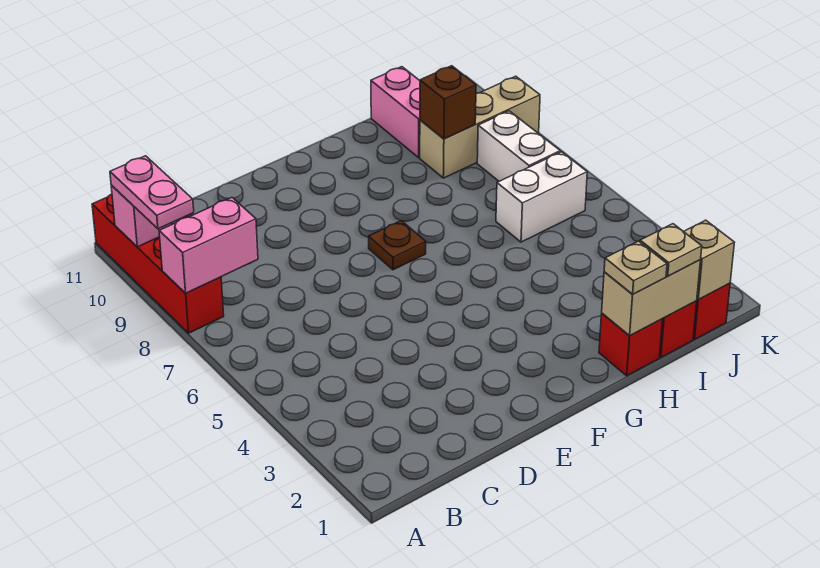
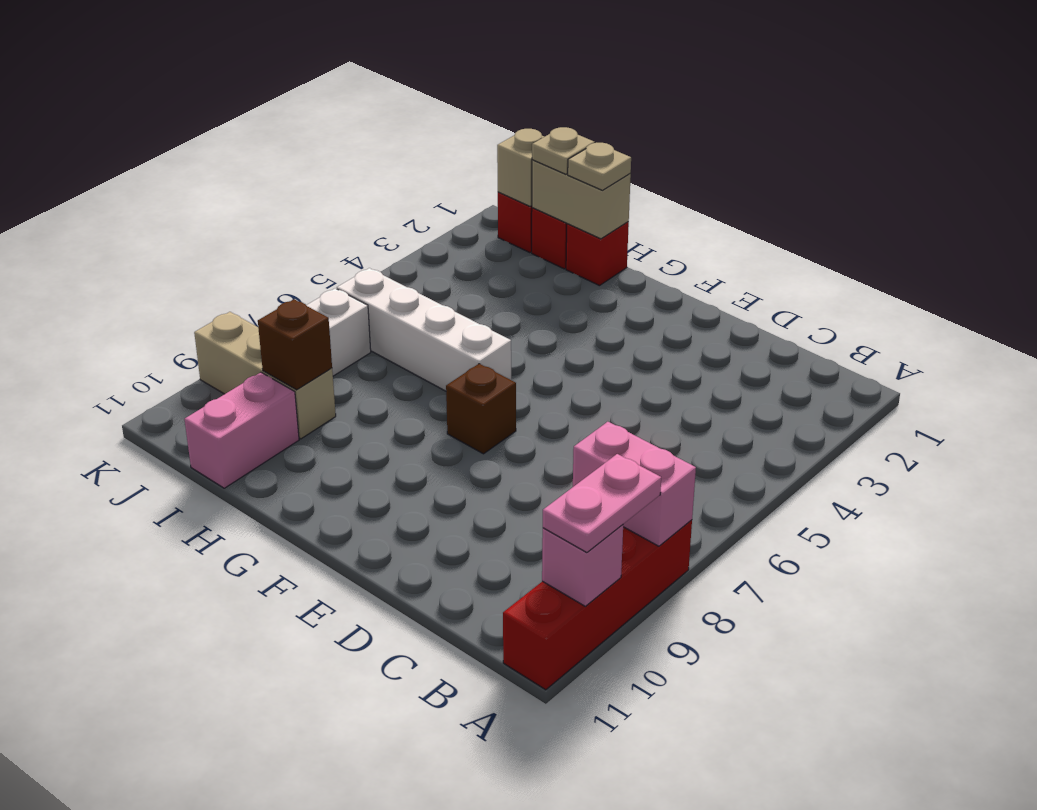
brown plate F7 level 1 -> brown brick F7 level 1
white brick I6:J6 level 1 -> white brick G6:J6 level 1

